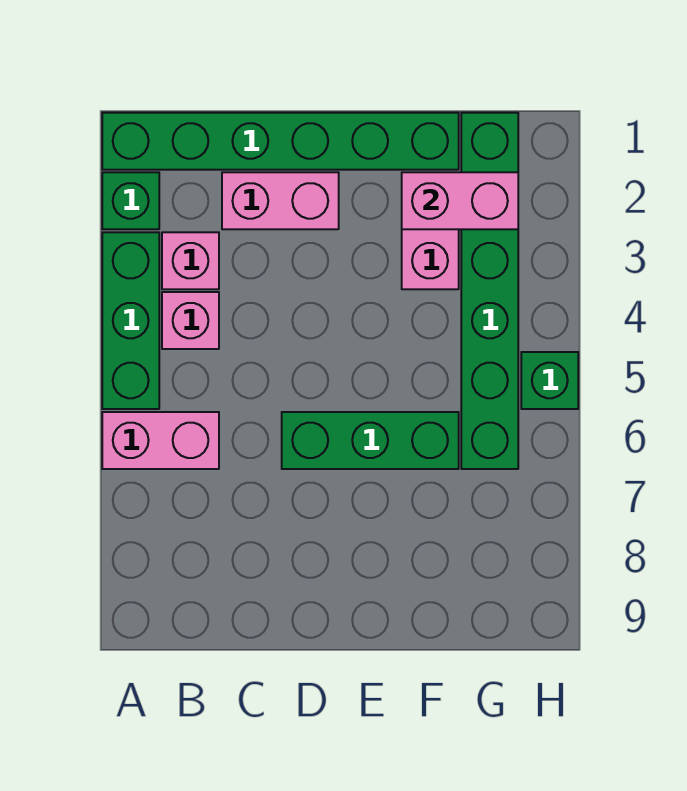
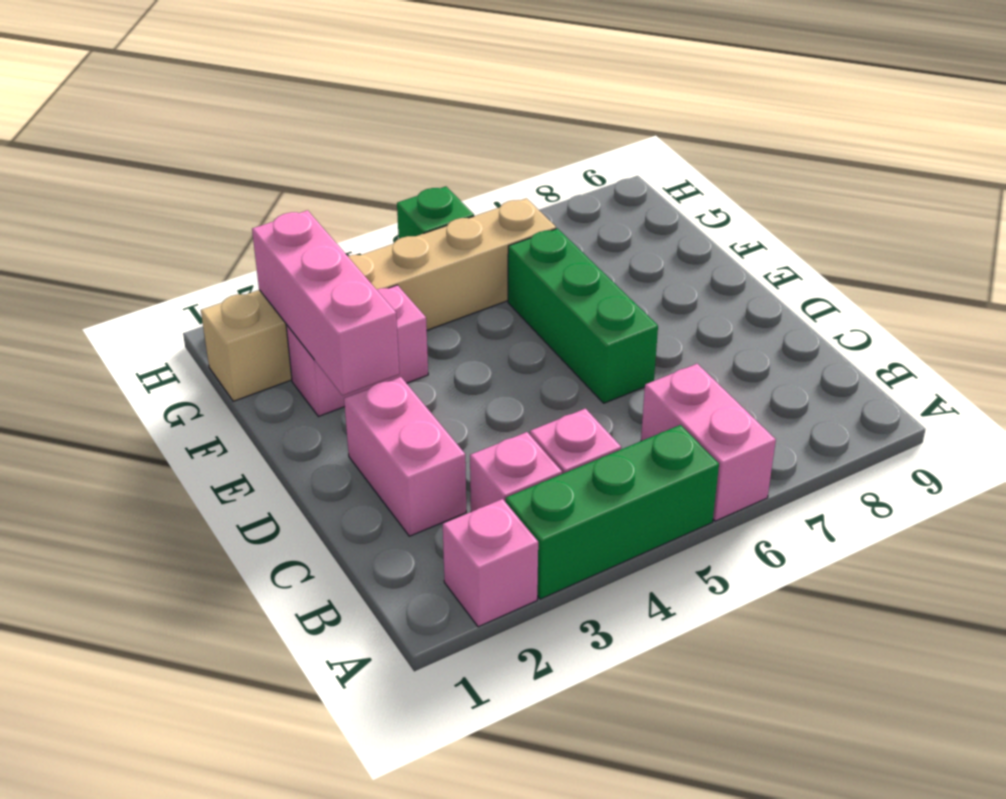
green brick A1:F1 level 1 -> none
green brick A2 level 1 -> pink brick A2 level 1
pink brick F2:G2 level 2 -> pink brick E2:G2 level 2
green brick G1:G6 level 1 -> tan brick G1:G6 level 1

